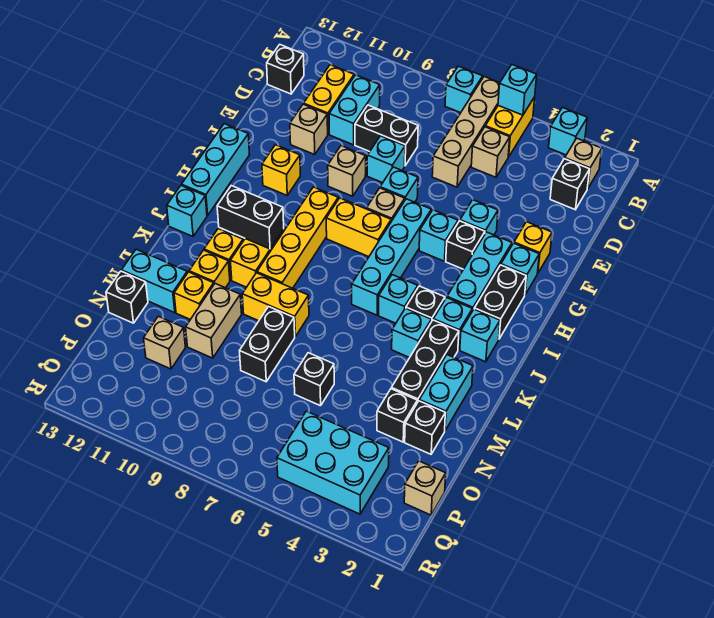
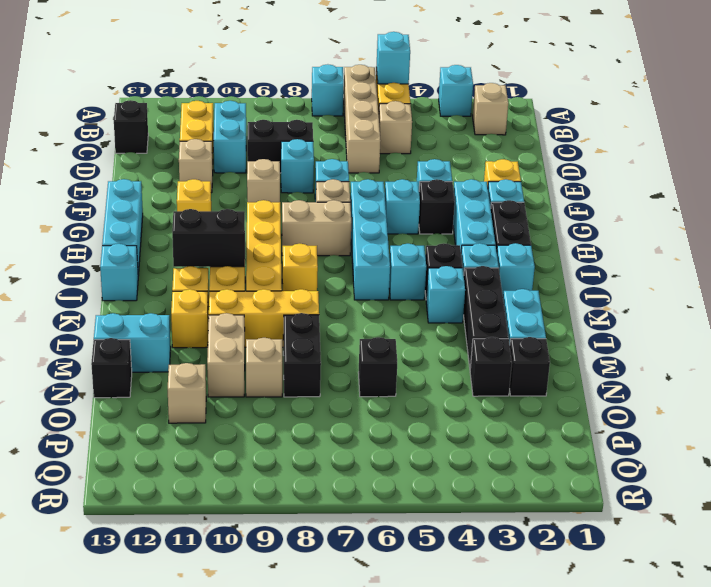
black brick C2 level 1 -> none
yellow brick H7:H8 level 1 -> tan brick H7:H8 level 1
yellow brick L8:L9 level 1 -> yellow brick L8:L10 level 1
yellow brick M11 level 1 -> yellow brick J8 level 1
tan brick P1 level 1 -> tan brick N9 level 1
cyan brick P3:Q5 level 1 -> none

